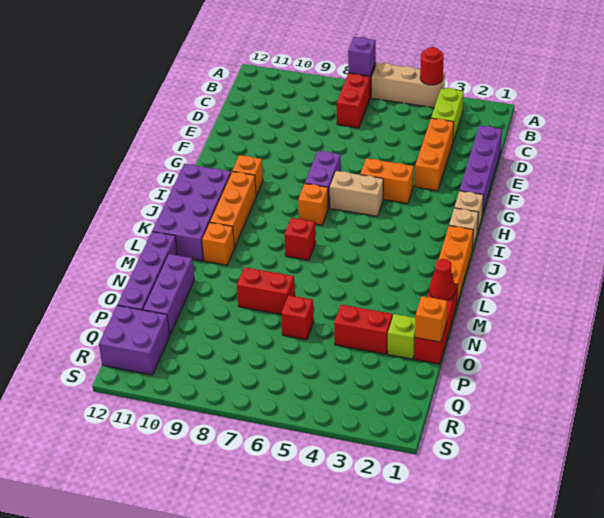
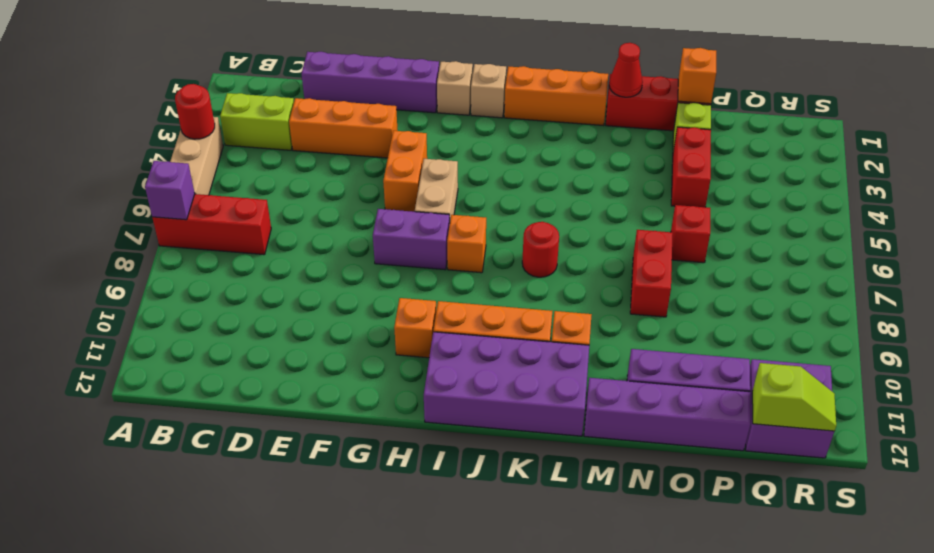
red brick K7 level 1 -> red round brick K7 level 1
none -> lime slope Q12:R12 level 2 top Q

